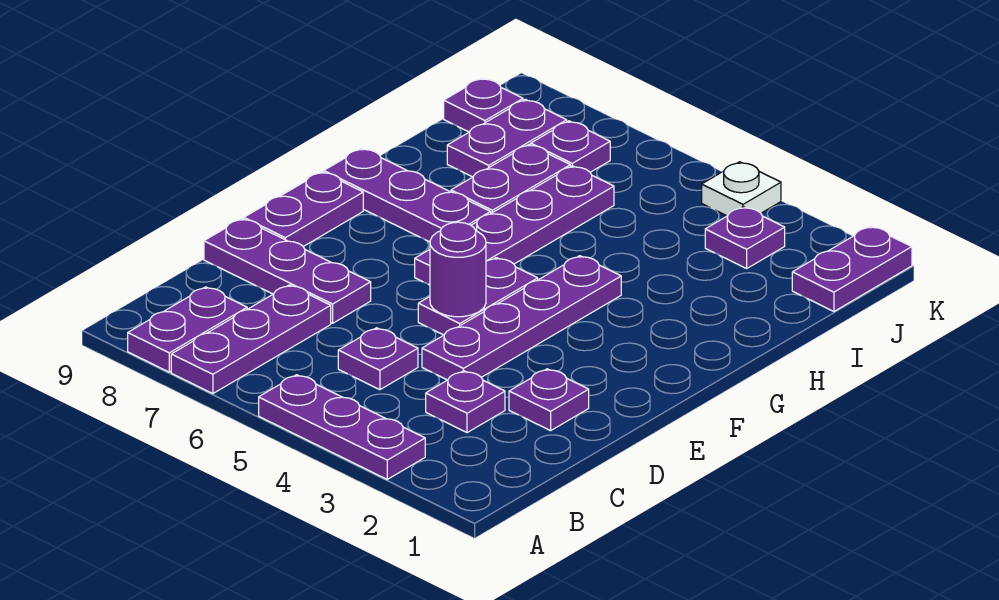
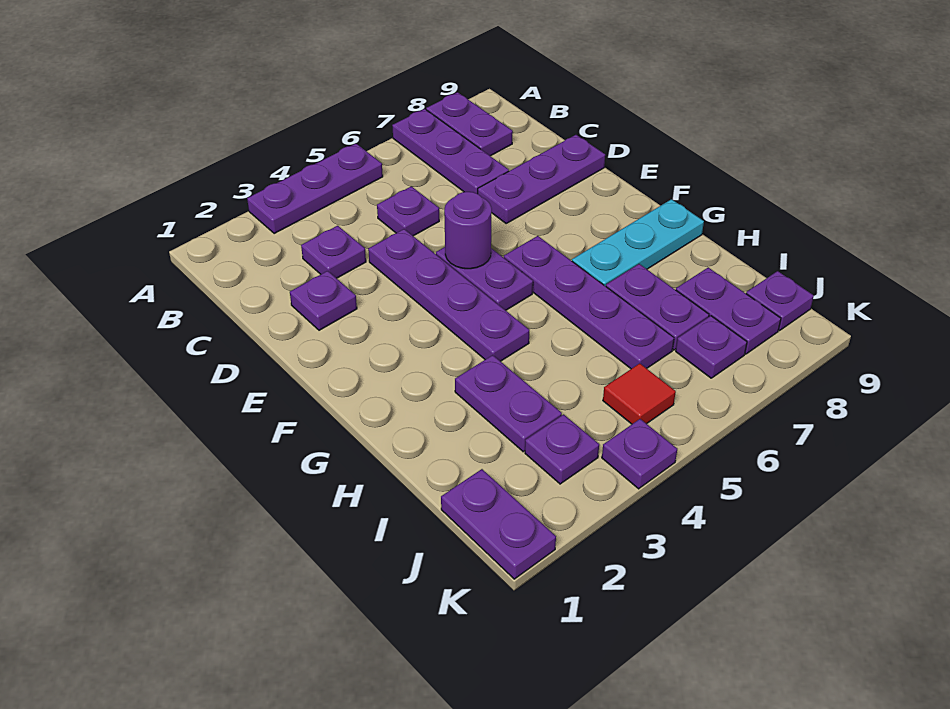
purple plate E9:F9 level 1 -> purple plate H3:I3 level 1
purple plate G7:G9 level 1 -> cyan plate G7:G9 level 1
none -> red tile J5 level 1
white plate K4 level 1 -> purple plate K4 level 1

